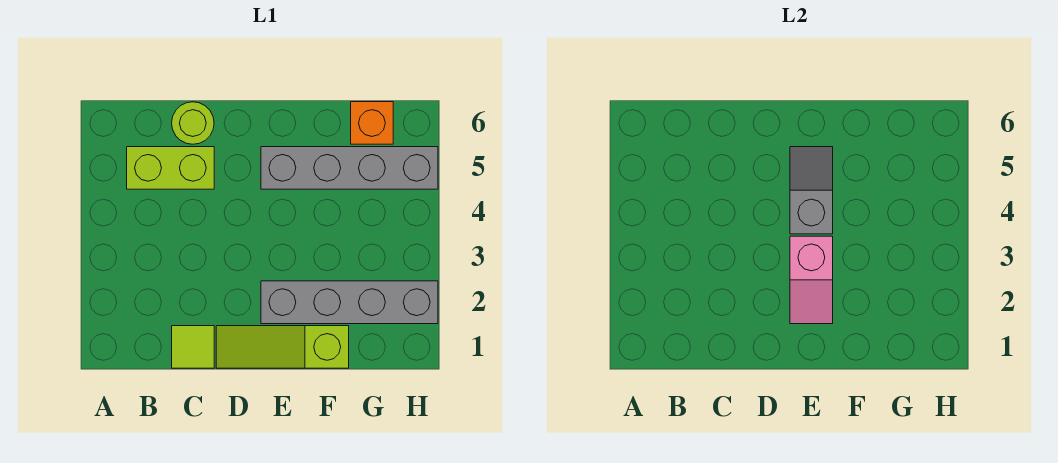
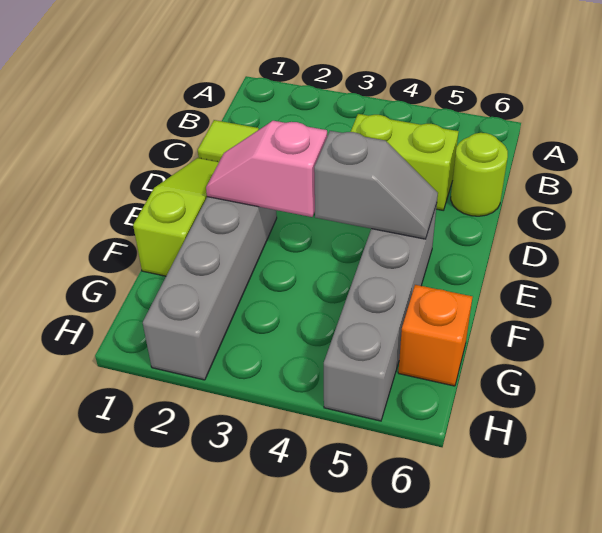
lime brick B5:C5 level 1 -> lime brick C4:C5 level 1

